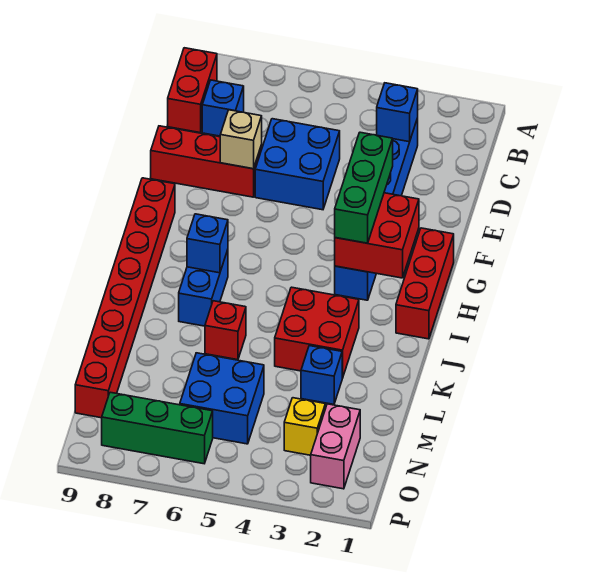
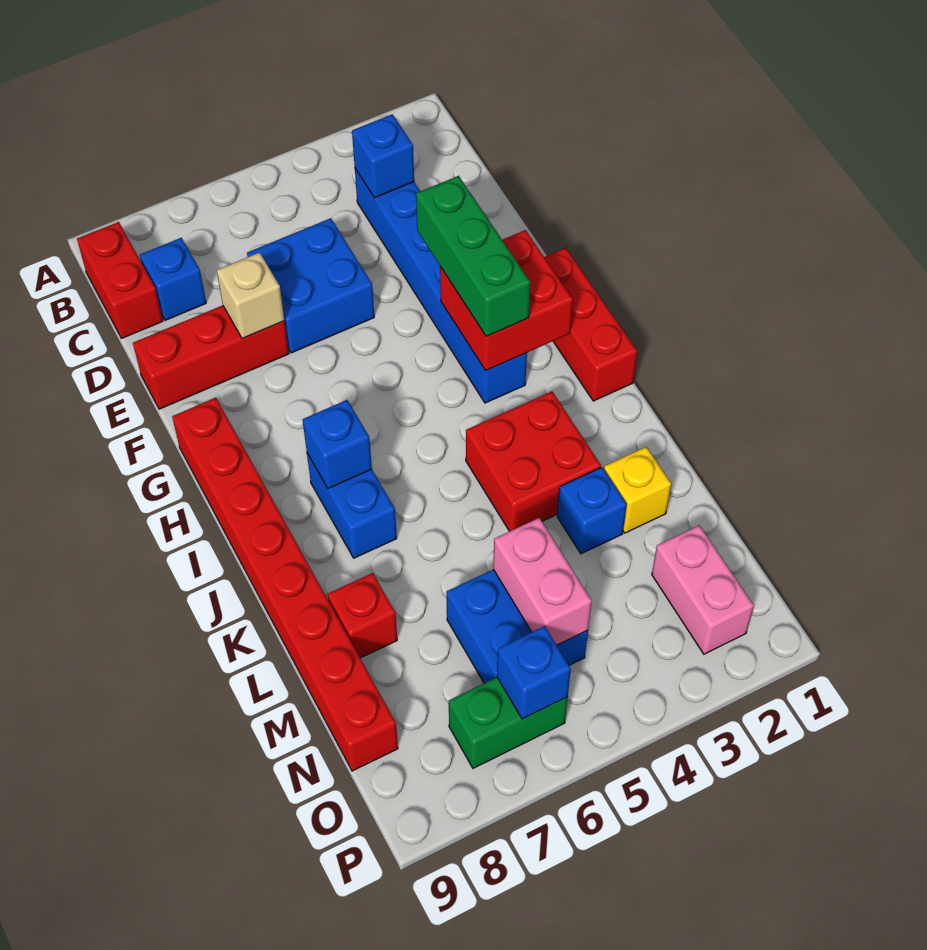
red brick K6 level 1 -> red brick L8 level 1
none -> pink brick M5:N5 level 2
yellow brick N3 level 1 -> yellow brick L2 level 1
green brick O6:O8 level 1 -> green brick O6:O7 level 1
none -> blue brick O6 level 2

